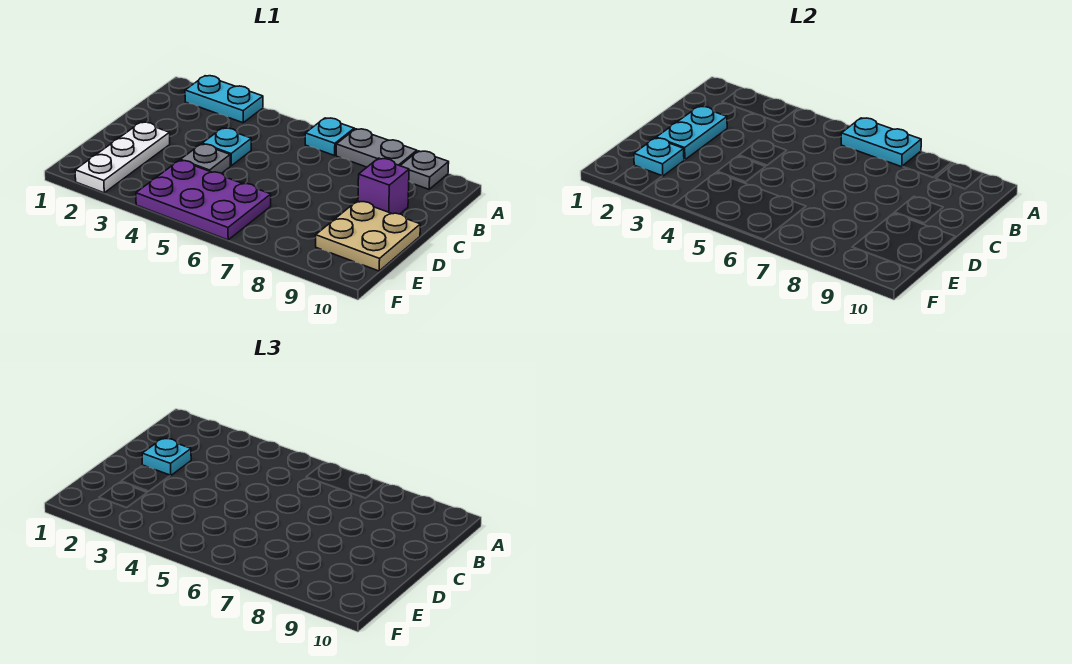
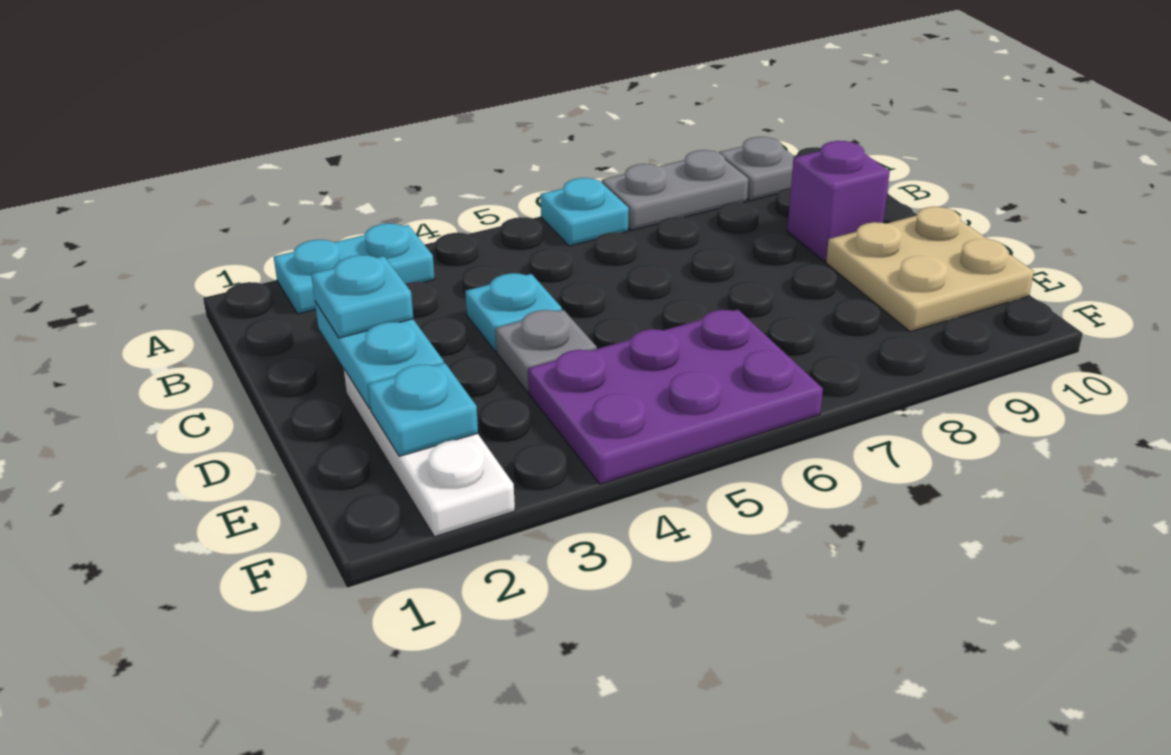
cyan plate A6:A7 level 2 -> none

